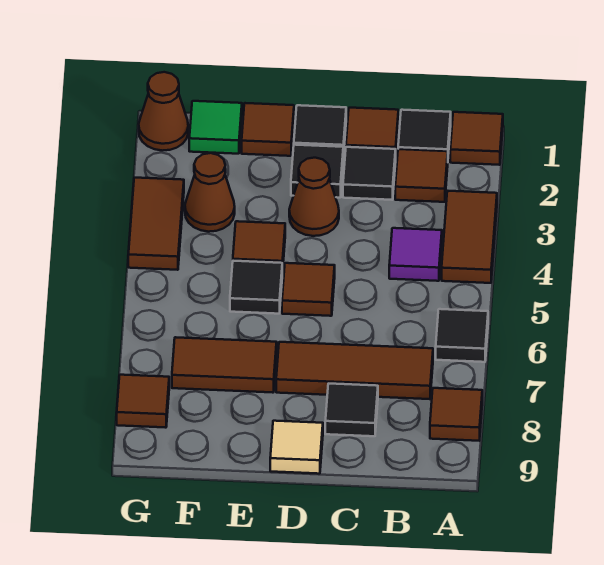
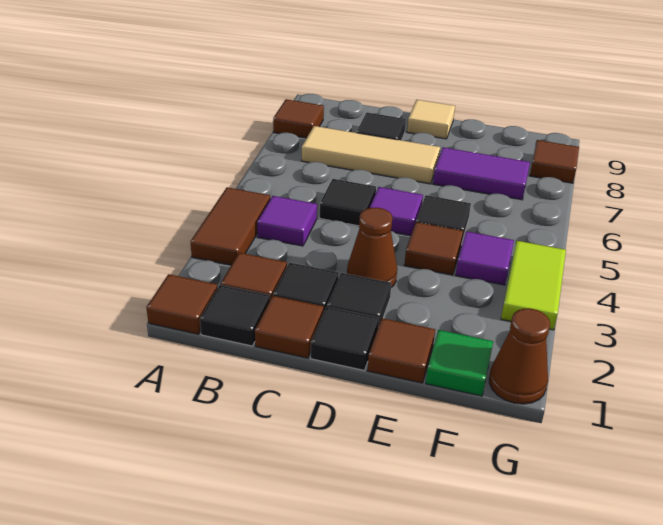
black tile A6 level 1 -> black tile C5 level 1
brown tile B7:D7 level 1 -> tan tile B7:D7 level 1
brown tile D5 level 1 -> purple tile D5 level 1
brown tile E7:F7 level 1 -> purple tile E7:F7 level 1
brown cone F3 level 1 -> none
none -> purple tile F4 level 1
brown tile G3:G4 level 1 -> lime tile G3:G4 level 1

